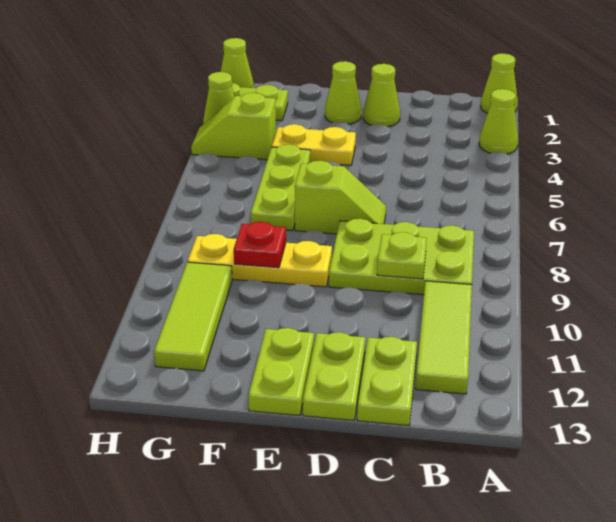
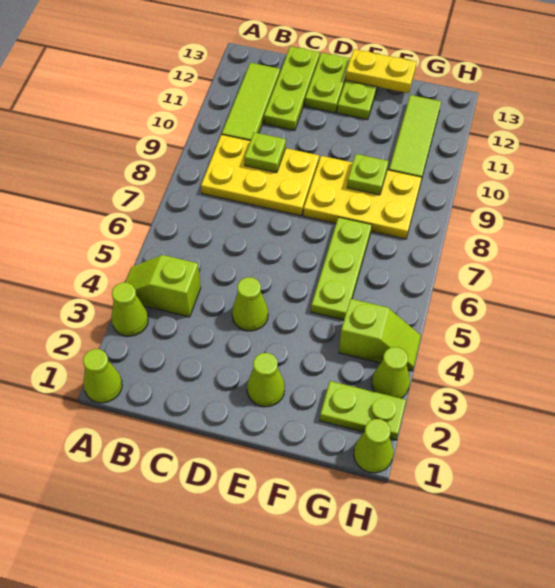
lime plate B8:D9 level 1 -> yellow plate B8:D9 level 1
lime plate C12:C13 level 1 -> lime plate C11:C13 level 1
lime cone D2 level 1 -> lime cone D4 level 1
lime slope D7:E7 level 1 top E -> lime slope A4:B4 level 1 top B
yellow plate E4:F4 level 1 -> yellow plate E13:F13 level 2
yellow plate E9:G9 level 1 -> yellow plate E8:G9 level 1
red plate F9 level 2 -> lime plate F9 level 2

